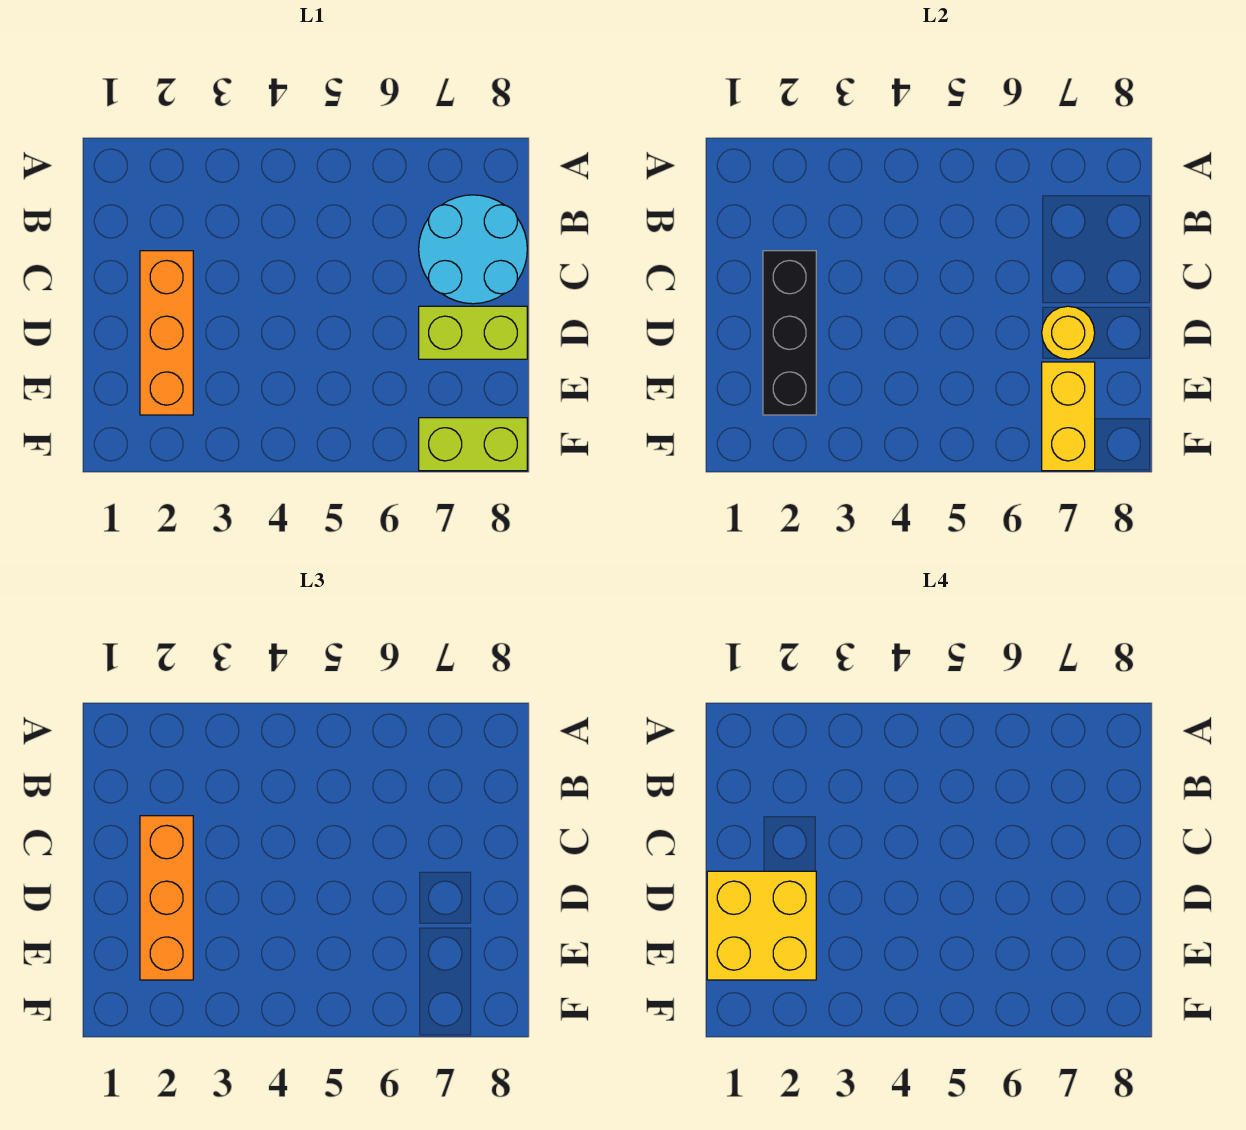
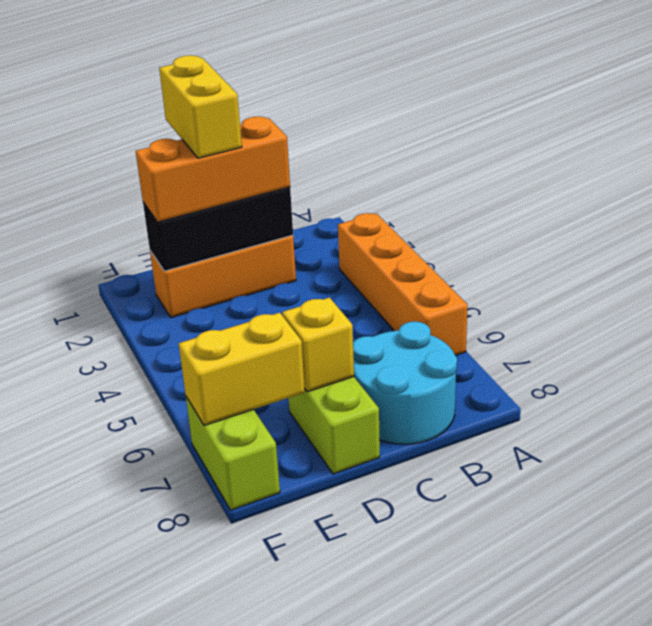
none -> orange brick A3:A6 level 1
yellow brick D1:E2 level 4 -> yellow brick D1:D2 level 4
yellow round brick D7 level 2 -> yellow brick D7 level 2

